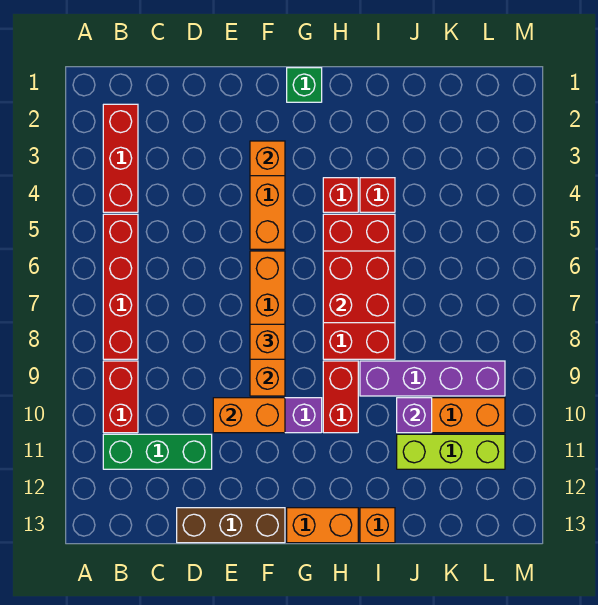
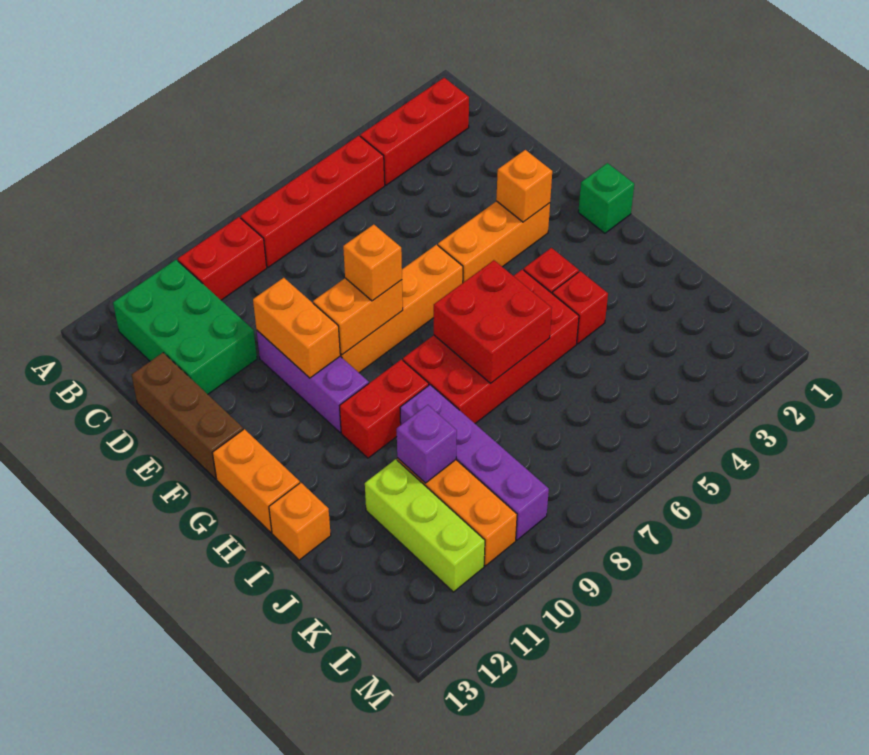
green brick B11:D11 level 1 -> green brick B11:D12 level 1

